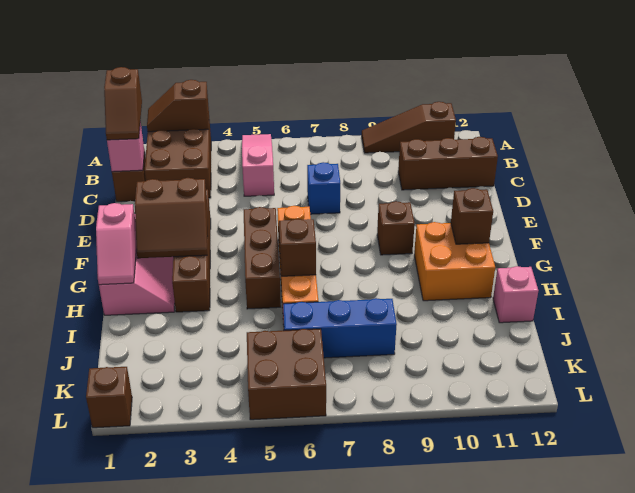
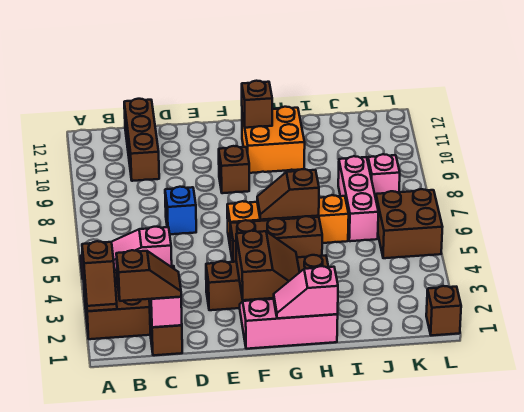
brown slope A9:A11 level 1 top 11 -> none
pink slope G1:H1 level 2 top G -> pink slope G1:H1 level 2 top H
pink brick I12 level 1 -> pink brick K8 level 1
blue brick J6:J8 level 1 -> pink brick J6:J8 level 1

